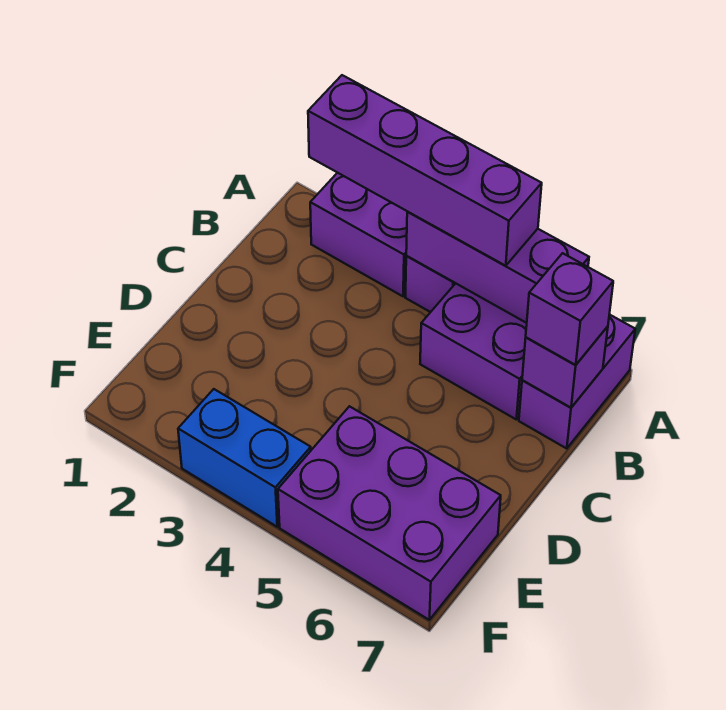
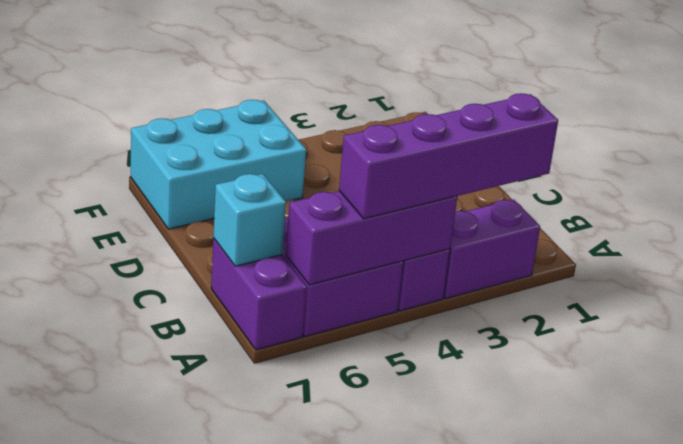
purple brick B7 level 2 -> cyan brick B7 level 2
purple brick B7 level 3 -> none
purple brick E5:F7 level 1 -> cyan brick E5:F7 level 1
blue brick F3:F4 level 1 -> none

